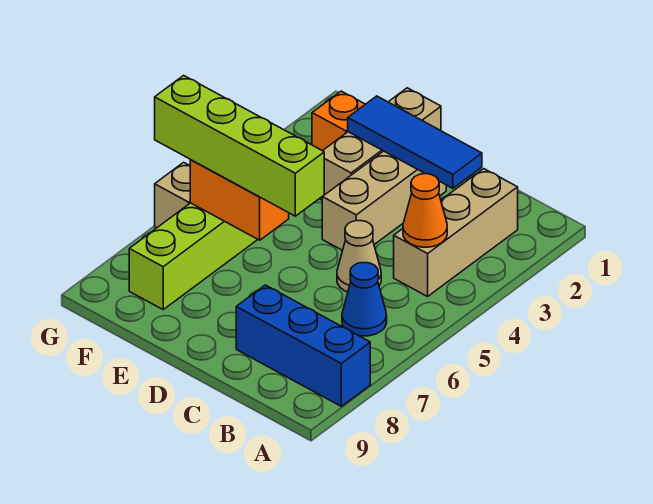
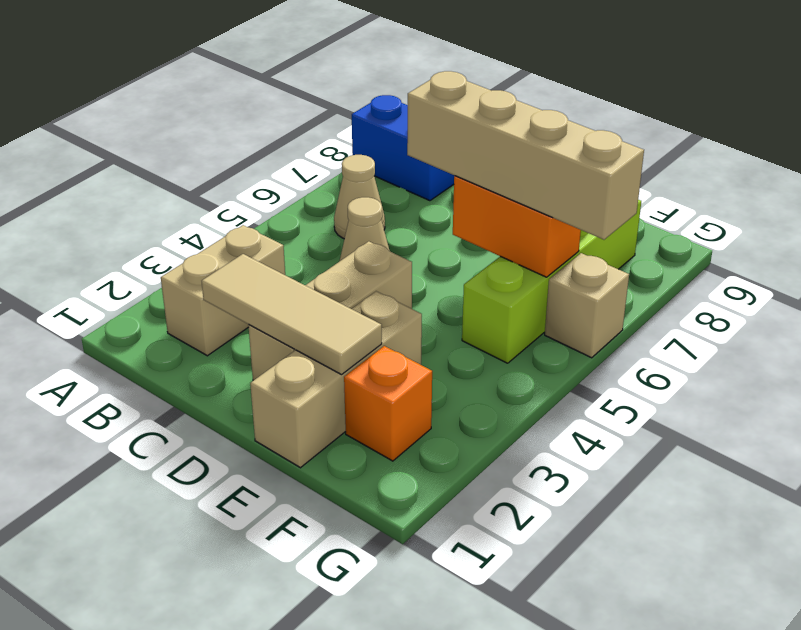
blue brick A8:C8 level 1 -> blue brick A8:B8 level 1
tan brick B2:B4 level 1 -> tan brick B2:B3 level 1
orange cone B4 level 2 -> none
blue cone B6 level 1 -> tan cone B6 level 1
blue tile C2:E2 level 2 -> tan tile C2:E2 level 2
lime brick D6:G6 level 3 -> tan brick D6:G6 level 3

